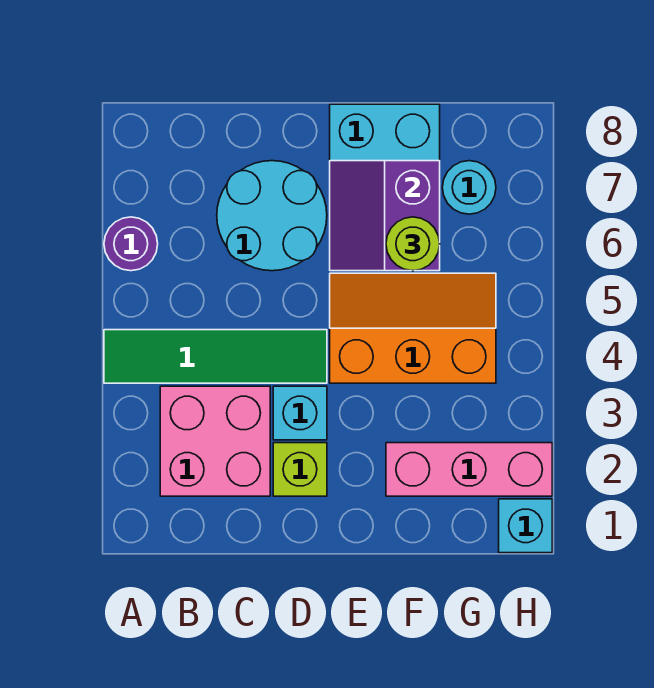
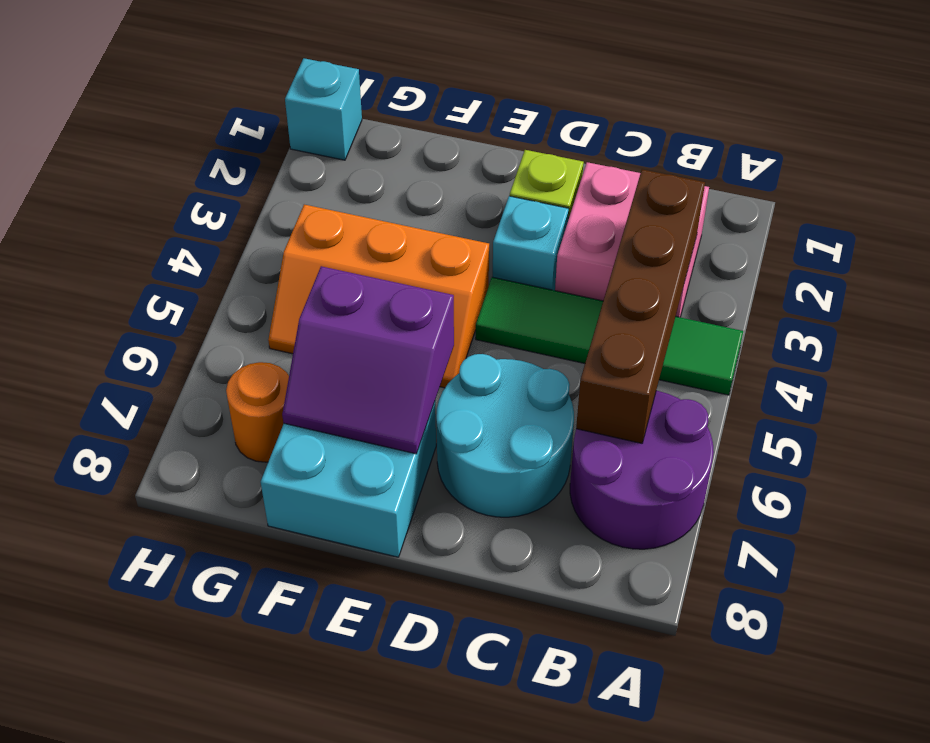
purple round brick A6 level 1 -> purple round brick A6:B7 level 1
none -> brown brick B3:B6 level 2
purple slope E6:F7 level 2 top F -> purple slope E6:F7 level 2 top 6
pink brick F2:H2 level 1 -> none
lime round brick F6 level 3 -> none
cyan round brick G7 level 1 -> orange round brick G7 level 1

